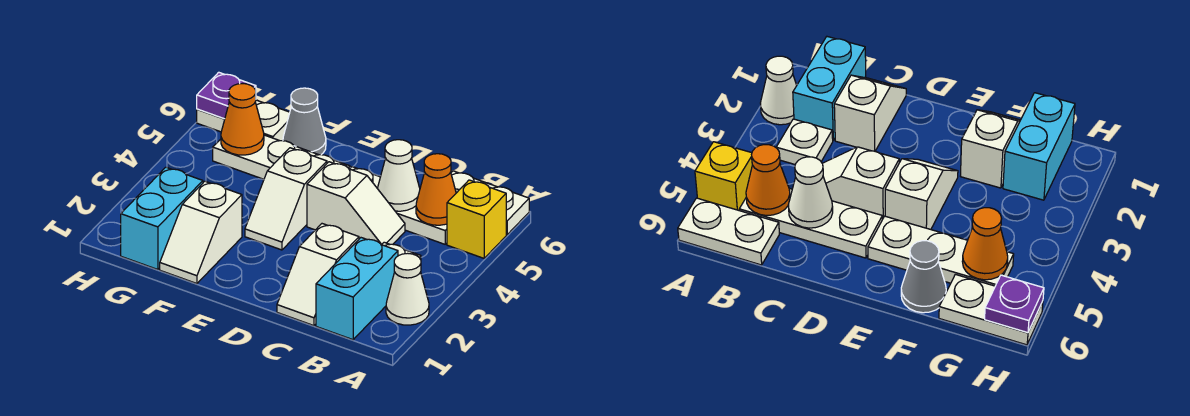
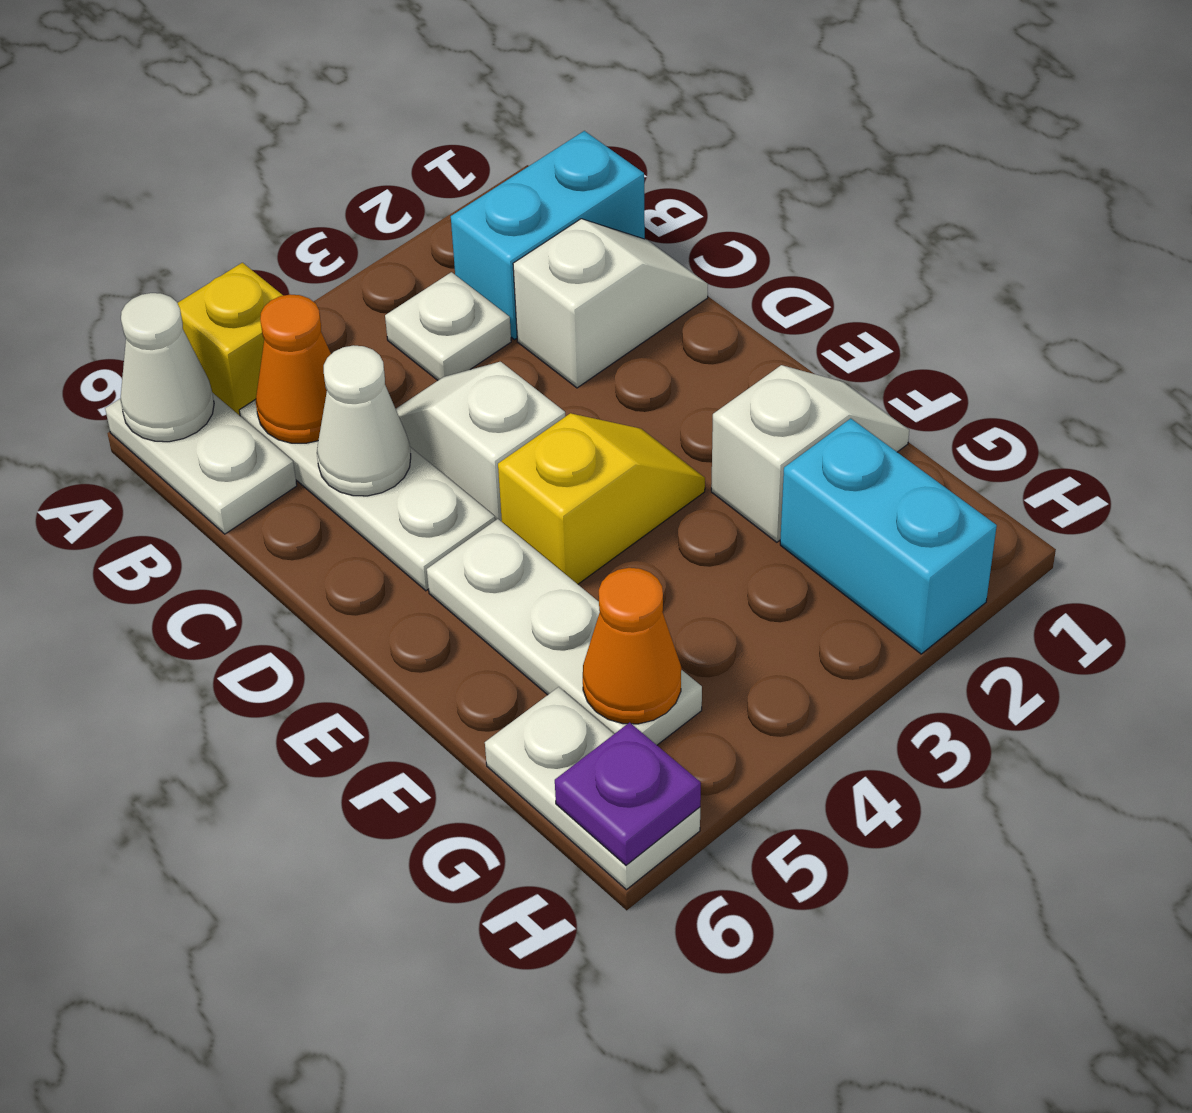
white cone A2 level 1 -> white cone A6 level 2
white slope E3:E4 level 1 top 4 -> yellow slope E3:E4 level 1 top 4
grey cone F6 level 1 -> none
cyan brick G1:G2 level 1 -> cyan brick G2:H2 level 1

